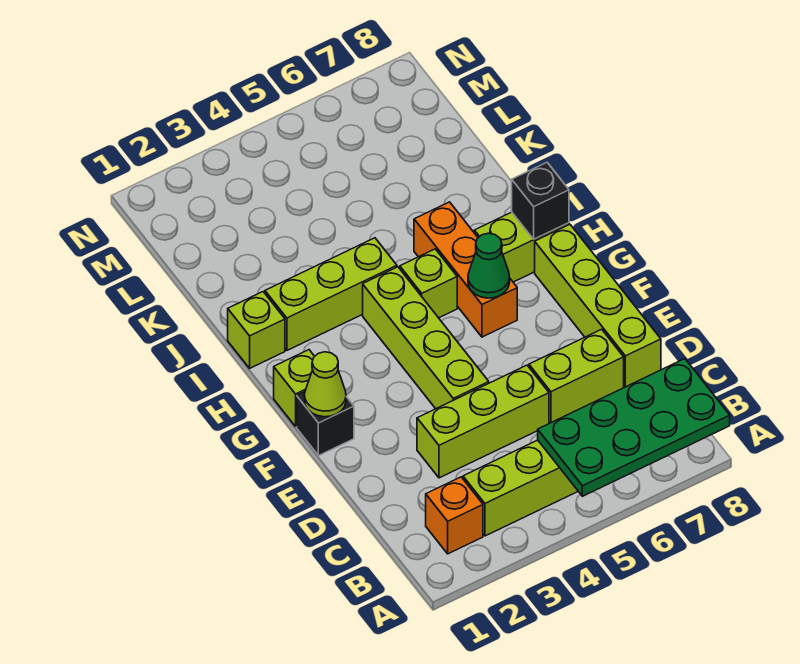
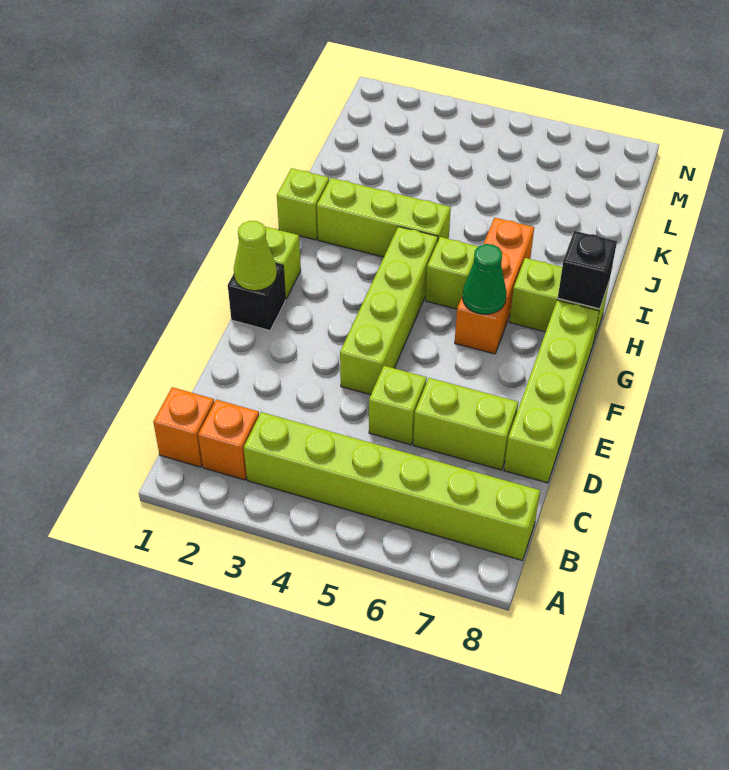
green plate A5:B8 level 2 -> none
none -> orange brick B1 level 1
lime brick D3:D5 level 1 -> lime brick D5 level 1

